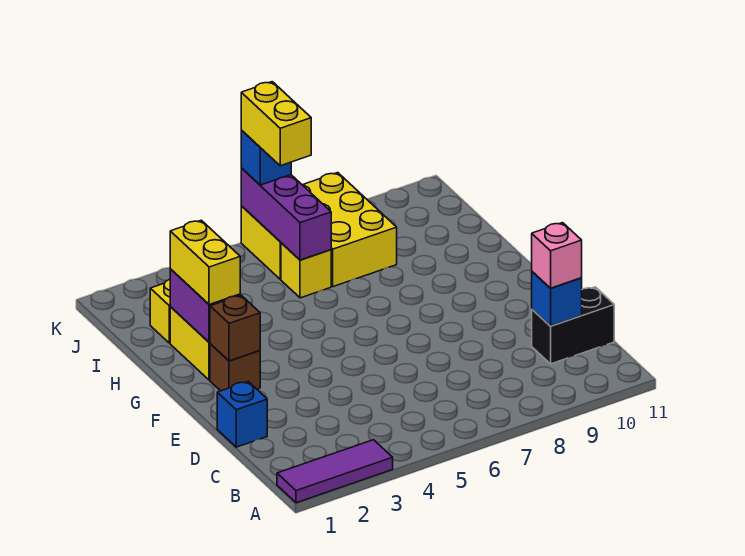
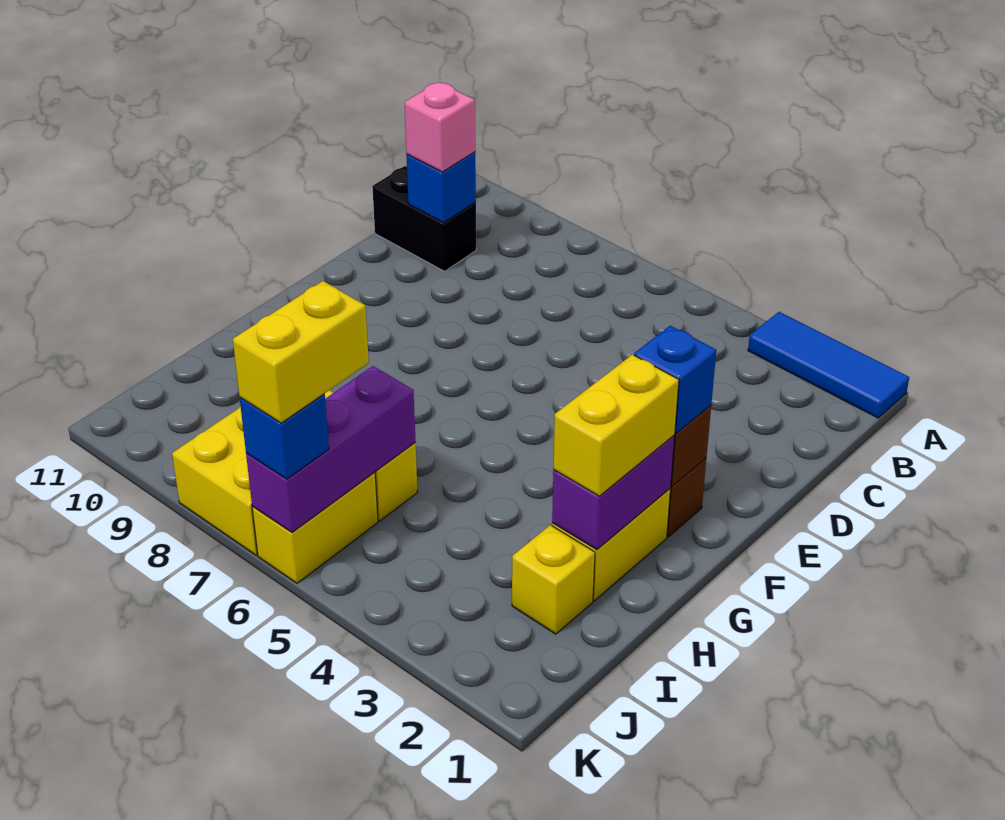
purple tile A1:A3 level 1 -> blue tile A1:A3 level 1
blue brick D1 level 1 -> blue brick F2 level 3

